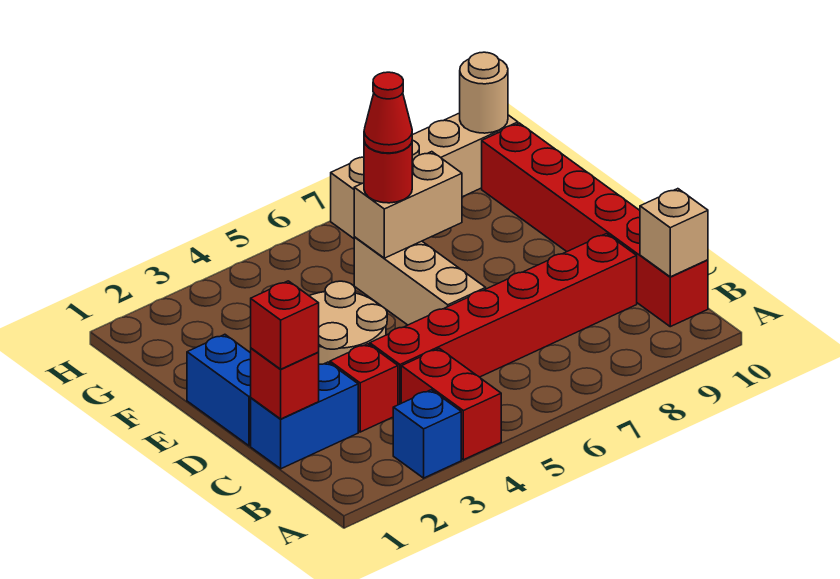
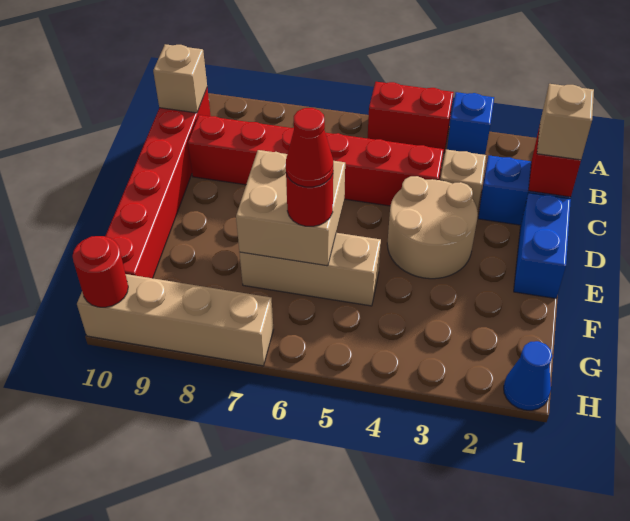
red brick A4:B4 level 1 -> red brick A4:A5 level 1
red brick C1 level 3 -> tan brick C1 level 3
red brick C3 level 1 -> tan brick C3 level 1
tan brick D6:F6 level 1 -> tan brick F5:F7 level 1
tan brick F6:F7 level 2 -> tan brick E6:F7 level 2
none -> blue cone H1 level 1
tan round brick H10 level 2 -> red round brick H10 level 2

